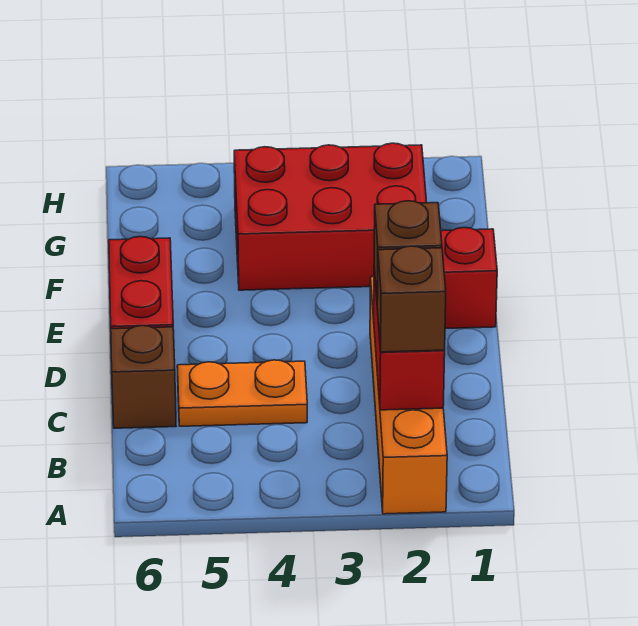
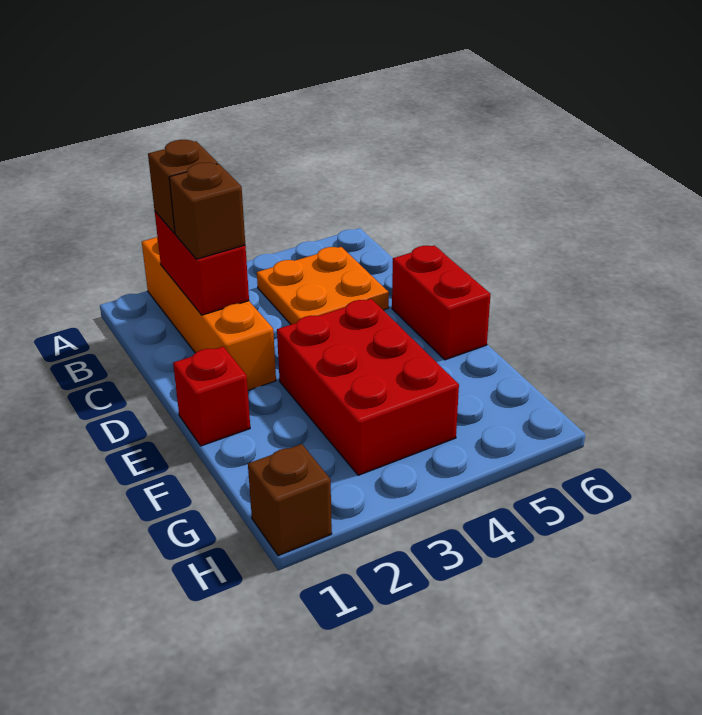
orange plate C4:C5 level 1 -> orange plate B4:C5 level 1
brown brick C6 level 1 -> brown brick H1 level 1
red brick F2:G4 level 1 -> red brick E3:G4 level 1

